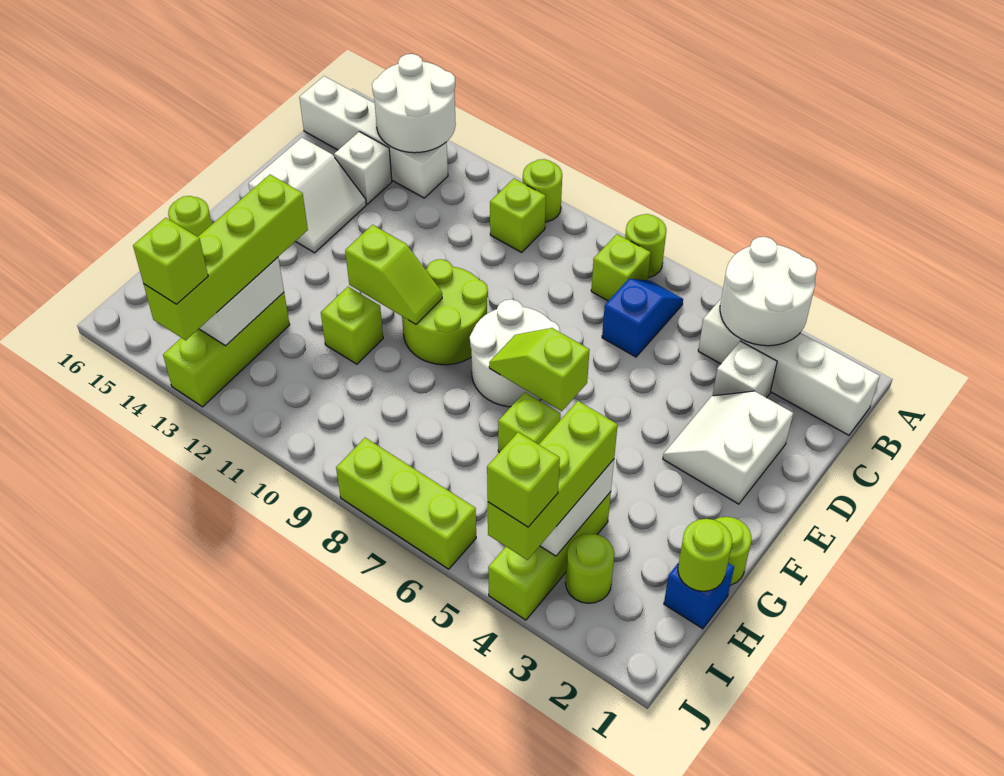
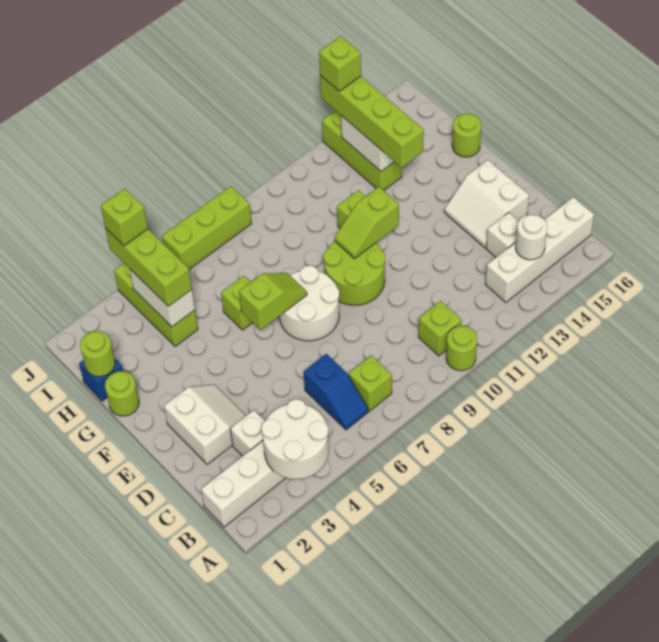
lime round brick A7 level 1 -> none
white round brick A13:B14 level 2 -> white round brick B14 level 2
lime round brick I3 level 1 -> none

